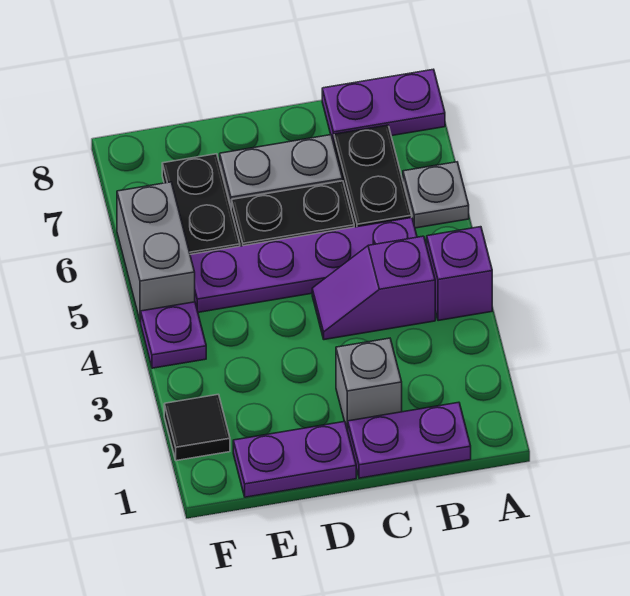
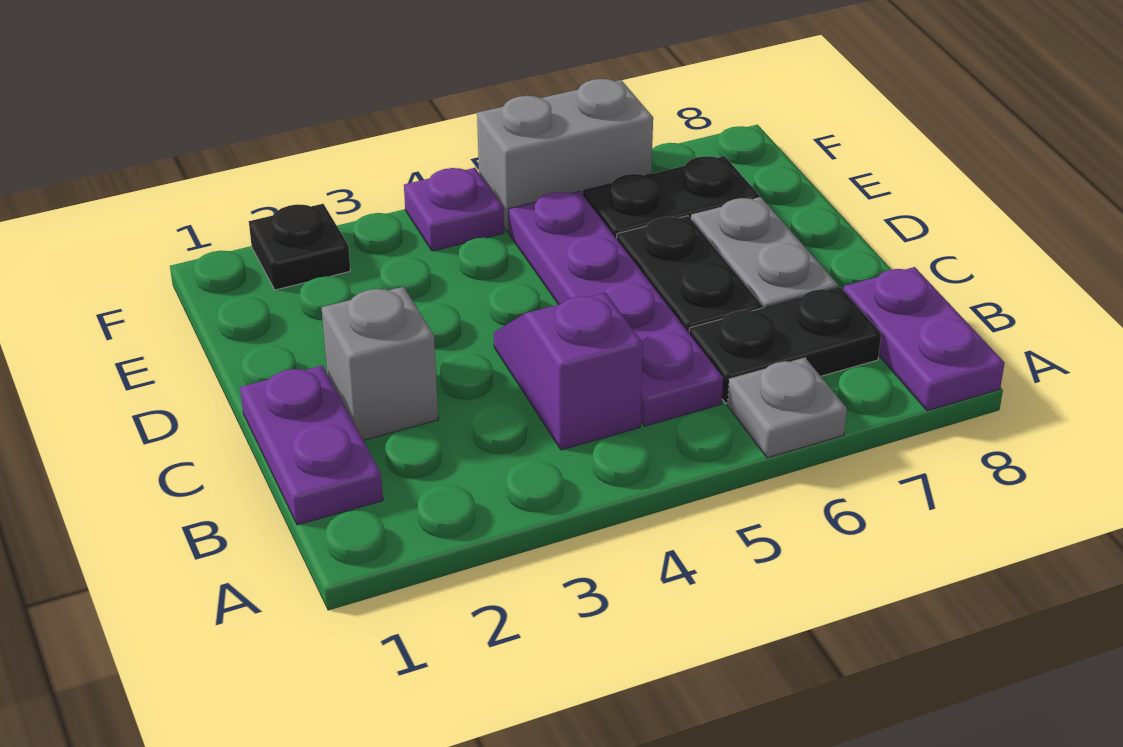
purple brick A4 level 1 -> none
purple plate D1:E1 level 1 -> none
black tile F2 level 1 -> black plate F2 level 1

